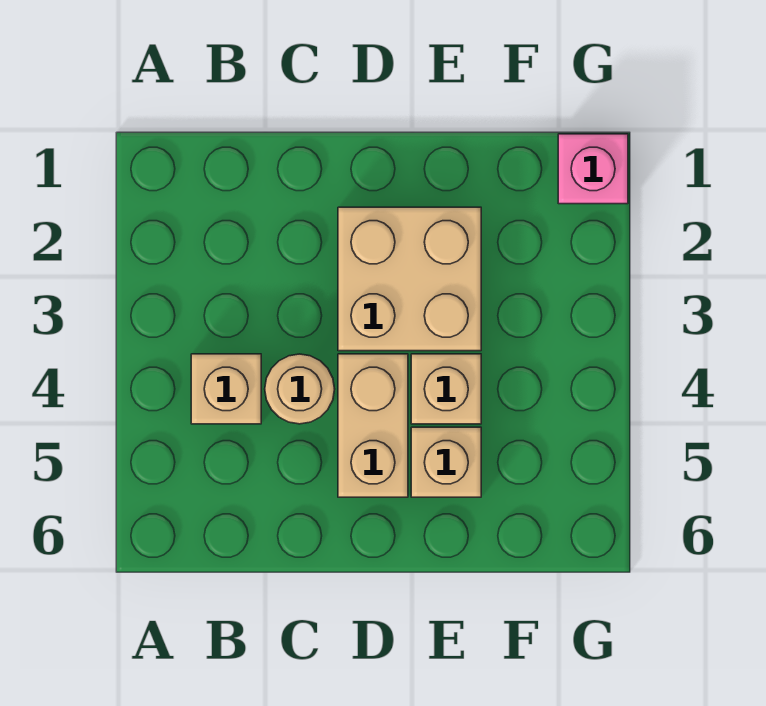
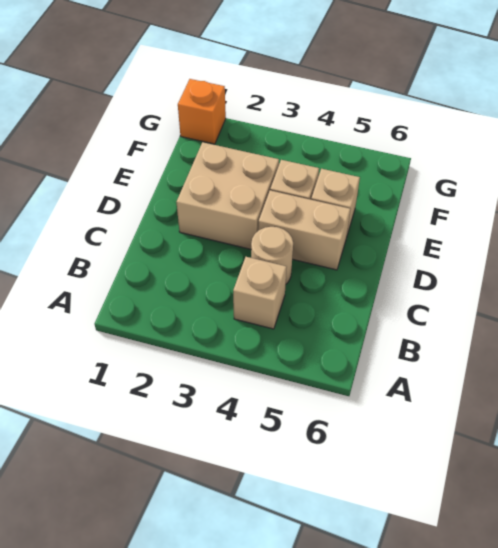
pink brick G1 level 1 -> orange brick G1 level 1

